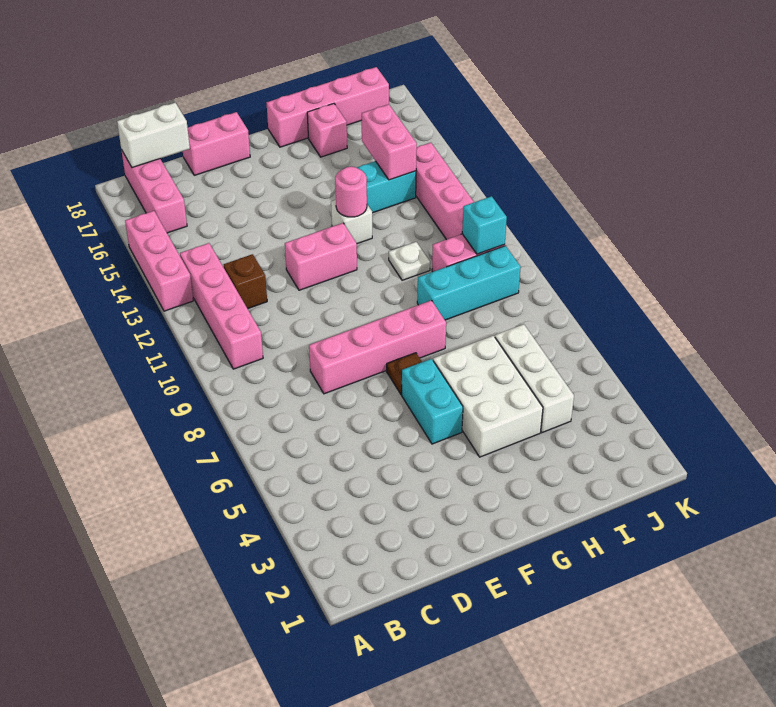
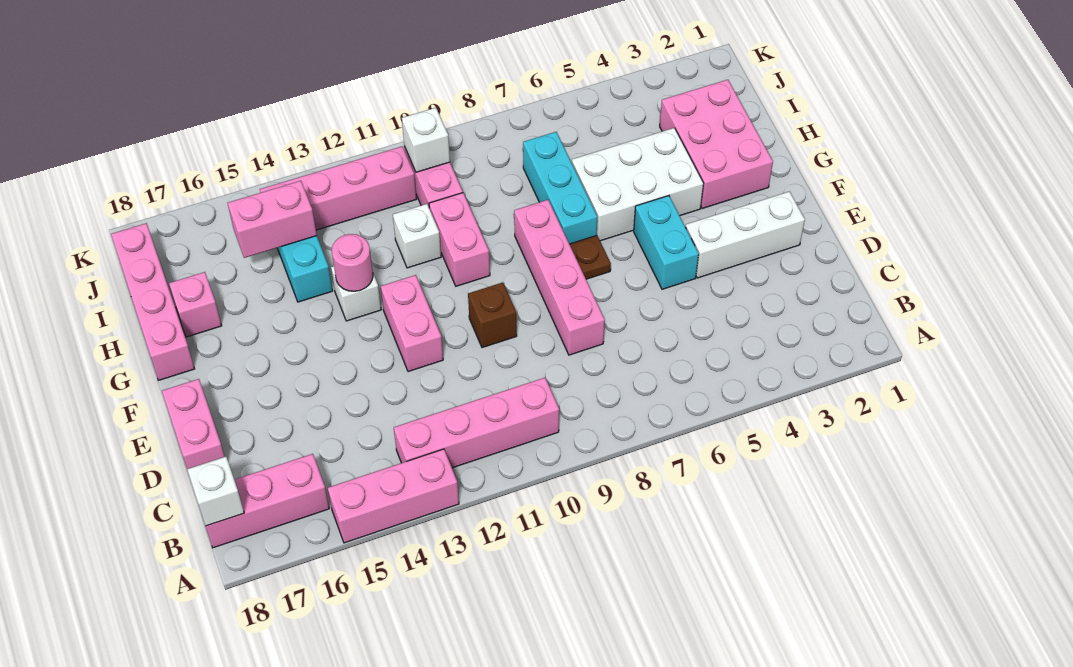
white brick B18:C18 level 2 -> white brick B18 level 2
brown brick C12 level 1 -> brown brick E10 level 1
cyan brick F5:F6 level 1 -> cyan brick E5:F5 level 1
none -> pink brick G2:I3 level 1
none -> pink brick G10:H10 level 1
cyan brick H9:J9 level 1 -> cyan brick G7:I7 level 1
white plate H11 level 1 -> white brick H11 level 1
white brick I4:I6 level 1 -> white brick E2:E4 level 1
cyan brick J10 level 2 -> white brick J10 level 2

